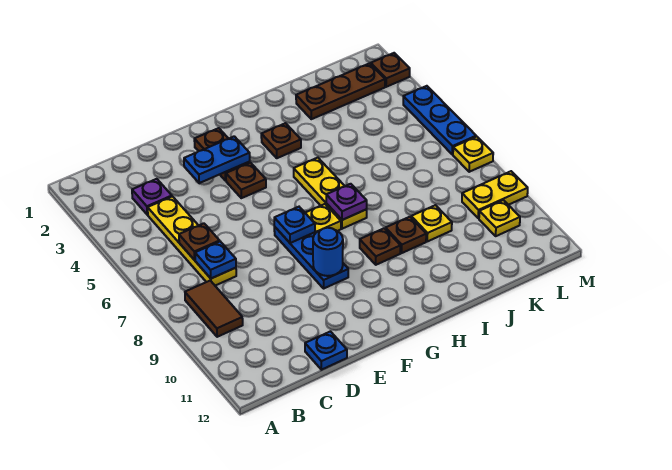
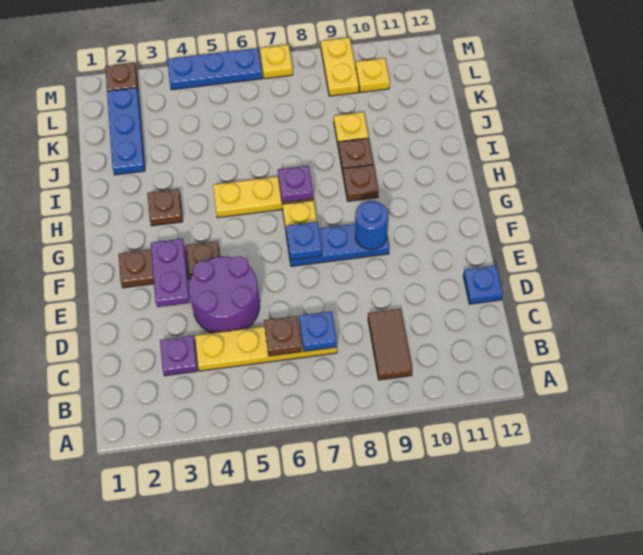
brown tile B8:B9 level 1 -> brown tile B9:C9 level 1
none -> purple round brick D4:E5 level 1
blue plate E3:F3 level 2 -> purple plate E3:F3 level 2
brown plate J2:L2 level 1 -> blue plate J2:L2 level 1

